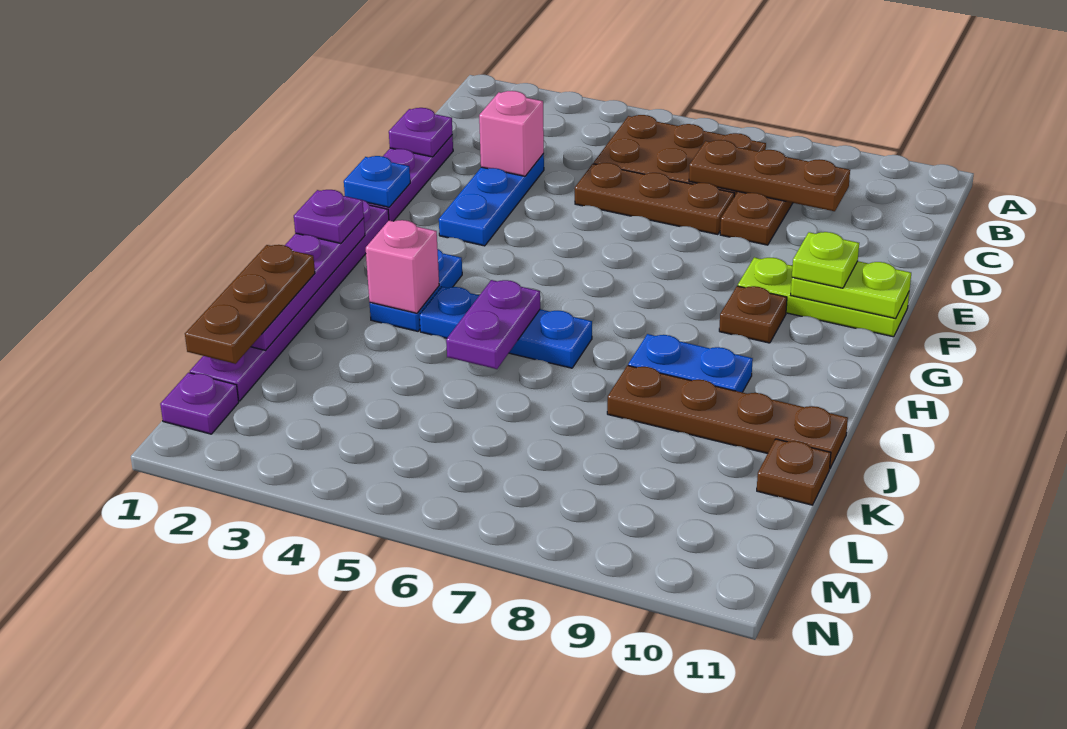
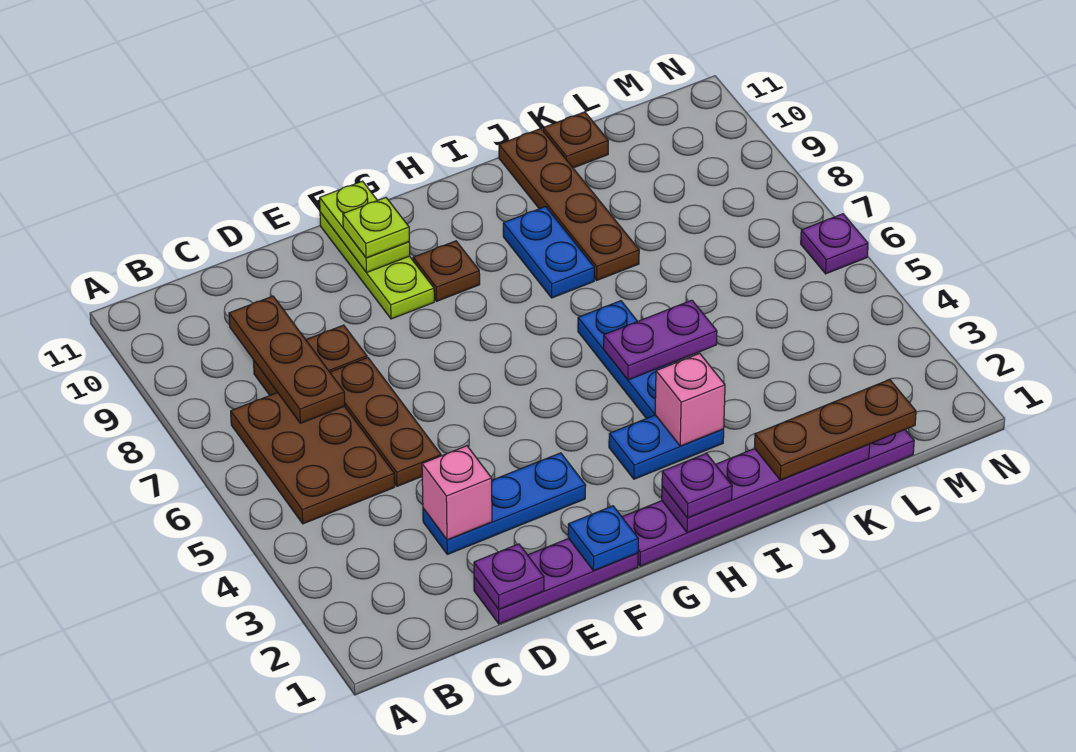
purple plate M1 level 1 -> purple plate N6 level 1

